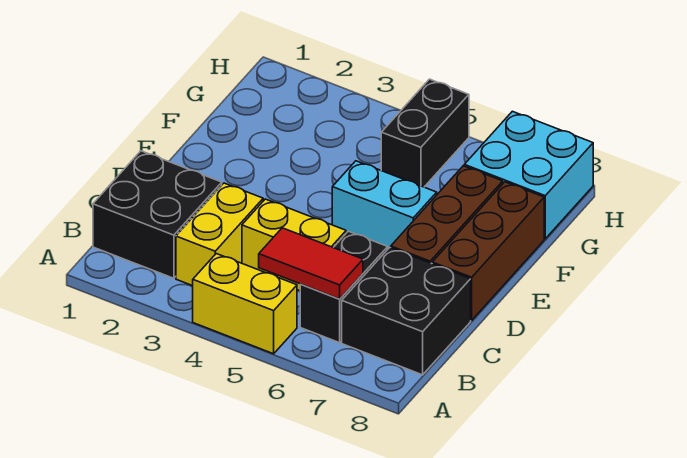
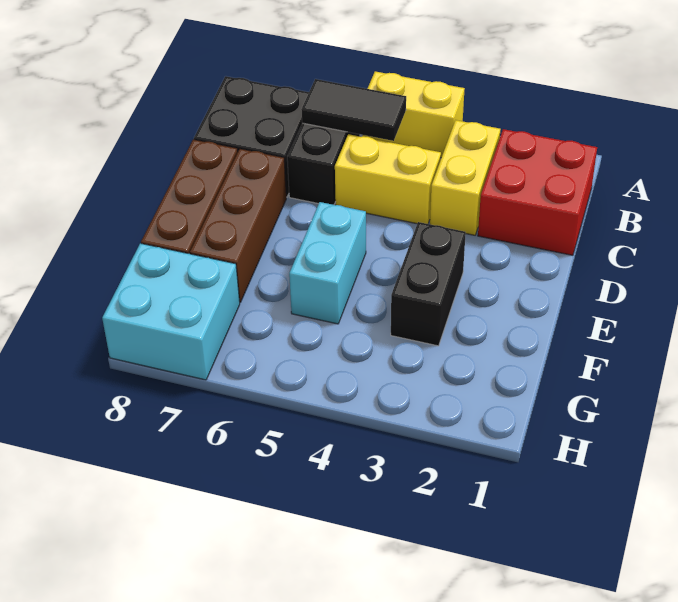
black brick B1:C2 level 1 -> red brick B1:C2 level 1
red tile B5:B6 level 2 -> black tile B5:B6 level 2
cyan brick E5:E6 level 1 -> cyan brick E5:F5 level 1
black brick G5:H5 level 1 -> black brick E3:F3 level 1

